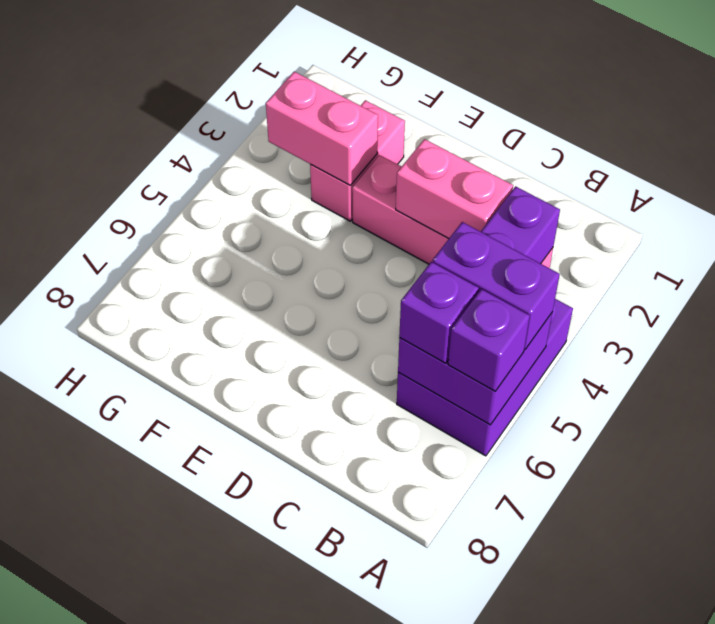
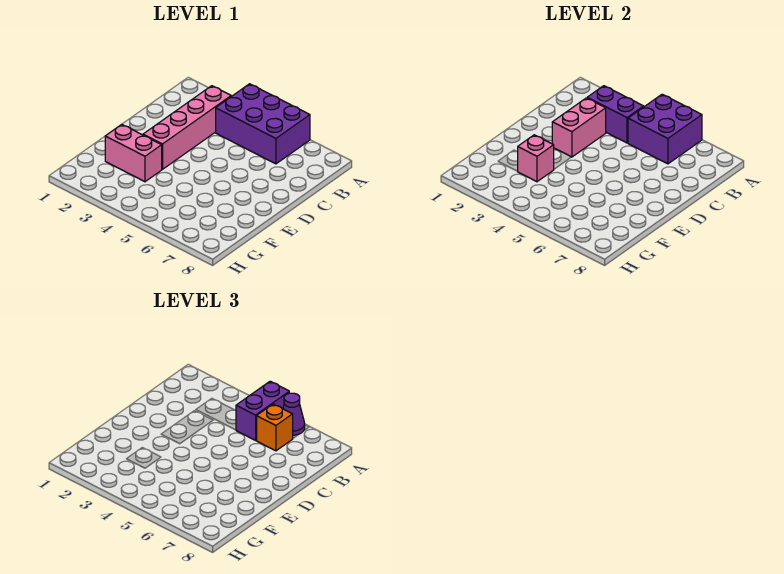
purple brick A6 level 3 -> purple cone A6 level 3
purple brick B6 level 3 -> orange brick B6 level 3
pink brick F3:G3 level 2 -> pink brick F3 level 2

